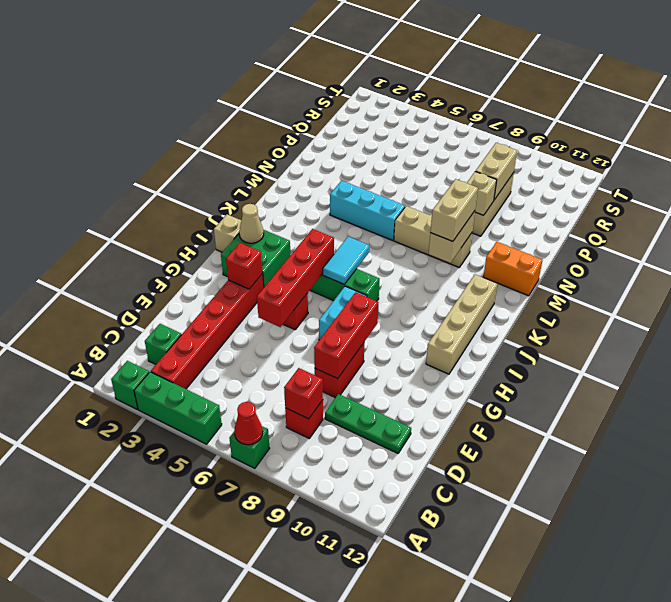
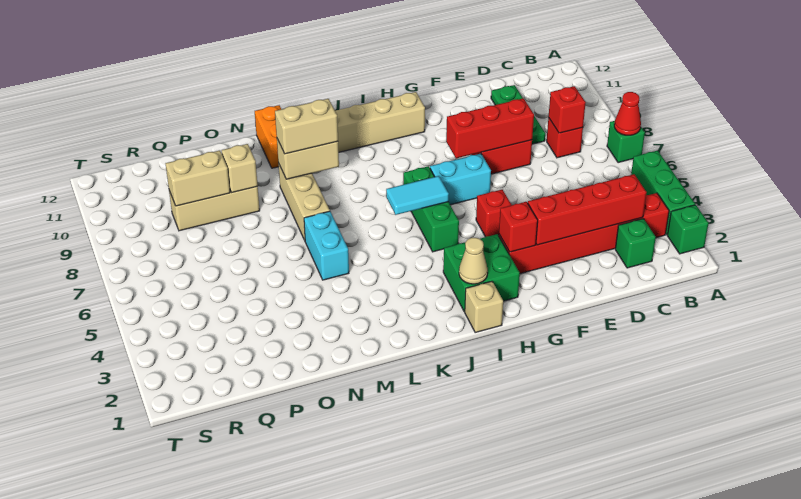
red brick F5:I5 level 2 -> red brick C3:F3 level 2
cyan brick M4:M6 level 1 -> cyan brick M5:M6 level 1

